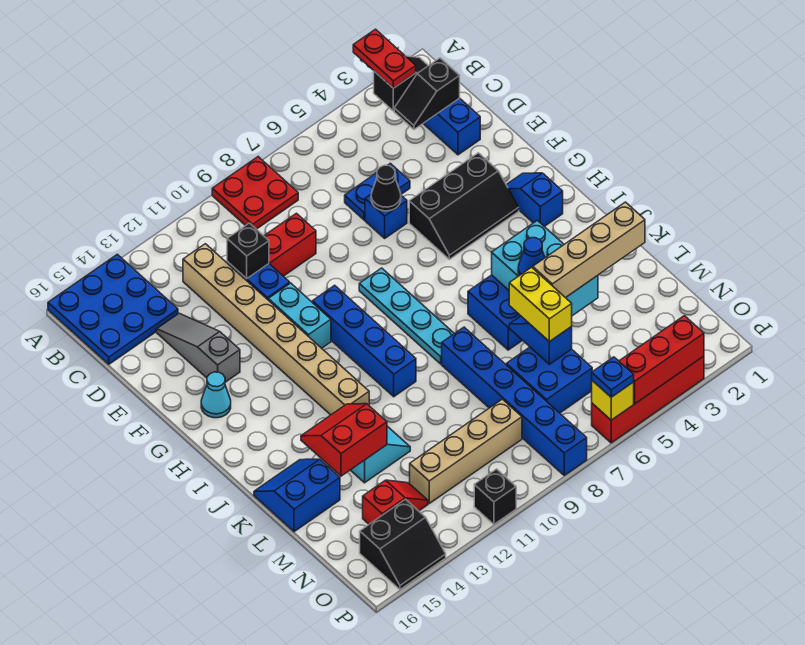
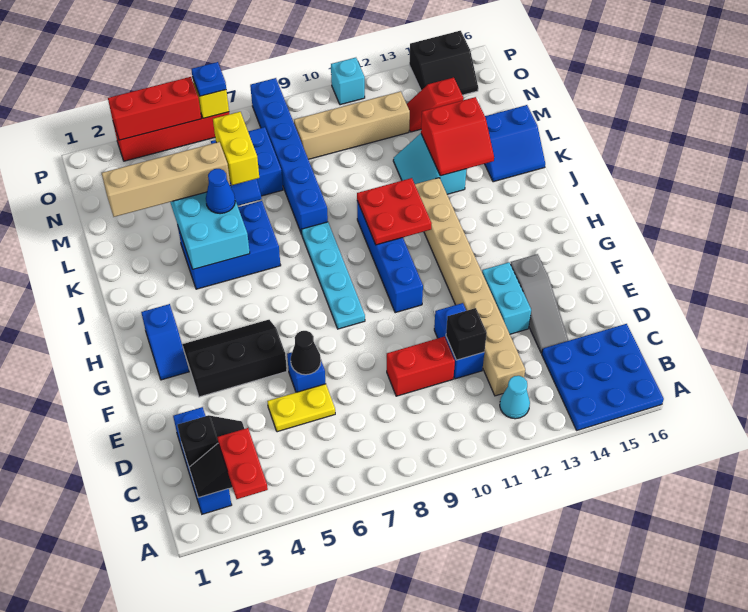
red plate A8:B9 level 1 -> red plate I10:J11 level 2
blue plate D5:D6 level 1 -> yellow plate D5:D6 level 1
cyan brick F11:G11 level 1 -> cyan brick E13:F13 level 1
cyan cone G15 level 1 -> cyan cone B12 level 1
black slope O14:P15 level 1 top O -> black slope O14:P15 level 1 top P
black brick P11 level 1 -> cyan brick P11 level 1

